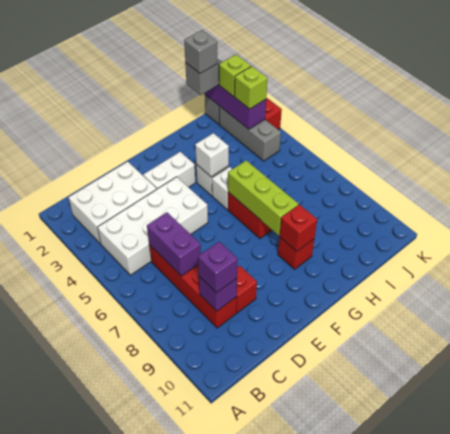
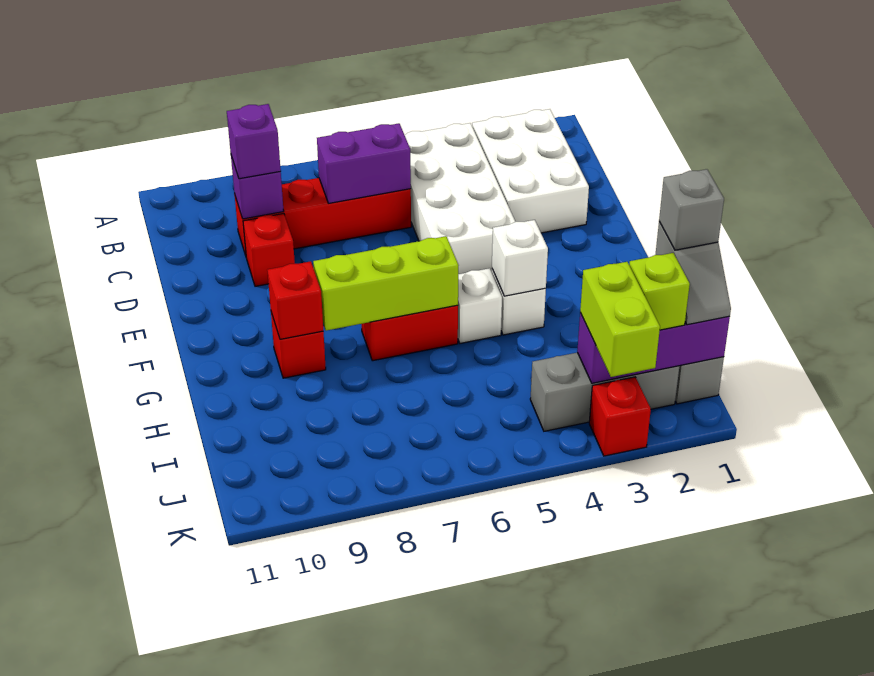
white brick E3:F3 level 1 -> none
lime brick J3 level 3 -> lime brick J3:K3 level 3

